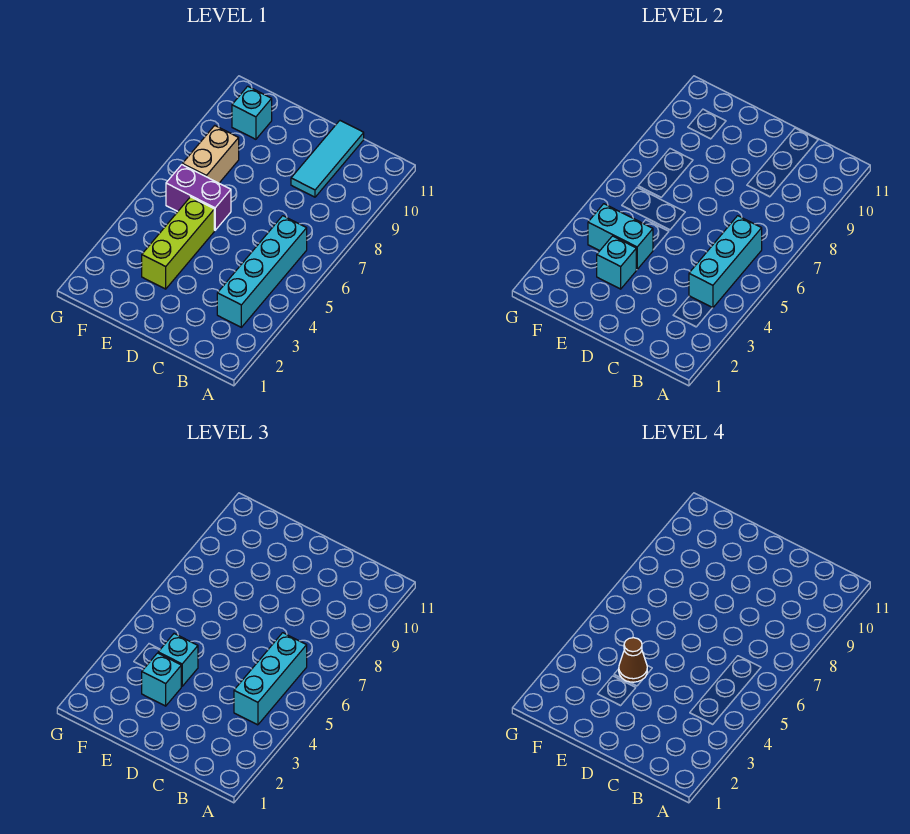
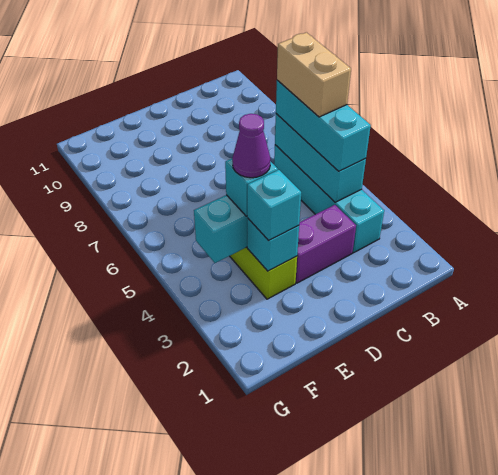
cyan tile C9:C11 level 1 -> none
brown cone E4 level 4 -> purple cone E4 level 4
purple brick E6:F6 level 1 -> purple brick C3:D3 level 1
tan brick F7:F8 level 1 -> tan brick B5:B6 level 4
cyan brick F10 level 1 -> none

